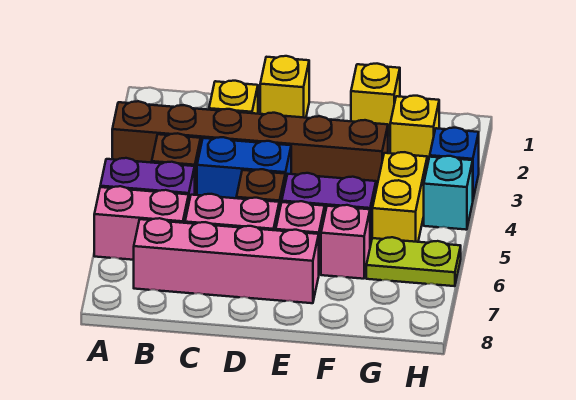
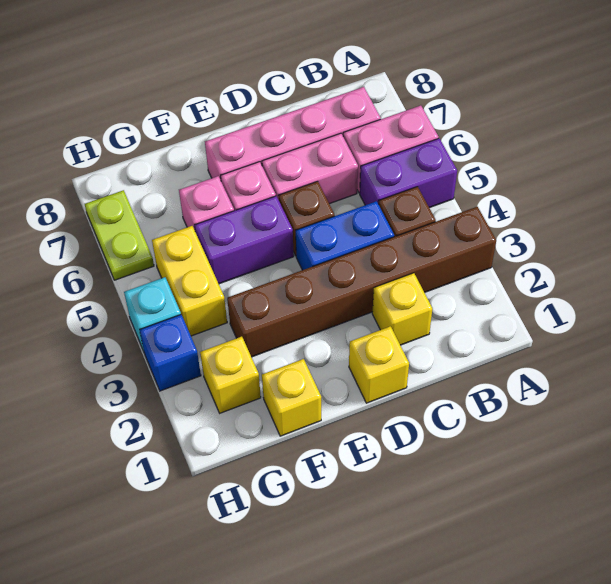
lime plate G6:H6 level 1 -> lime plate H6:H7 level 1

